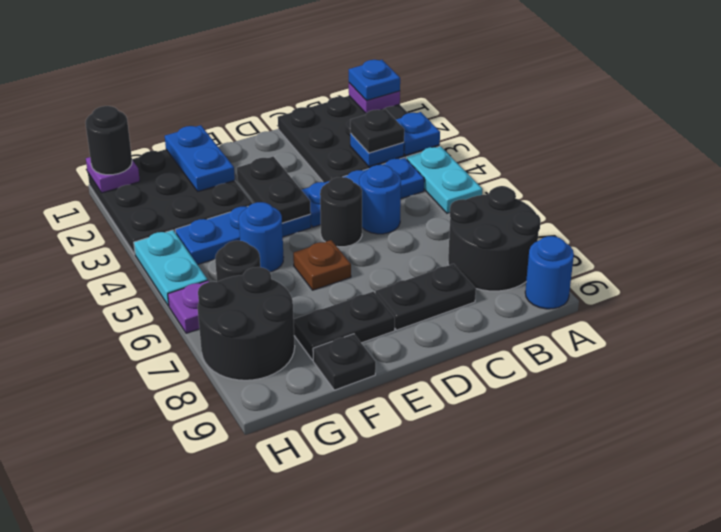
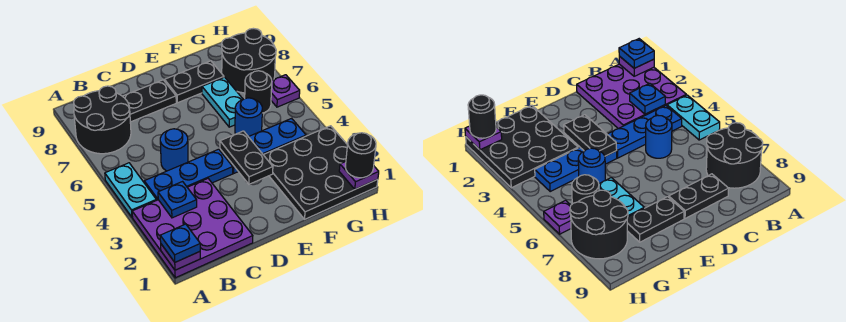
black plate A1:C3 level 1 -> purple plate A1:C3 level 1
blue plate A3 level 2 -> none
blue round brick A9 level 1 -> none
black plate B3 level 3 -> none
black round brick D5 level 1 -> none
brown plate E6 level 1 -> none
blue plate F1:F2 level 2 -> none
black plate F9 level 1 -> none
cyan plate H4:H5 level 1 -> cyan plate F6:F7 level 1

